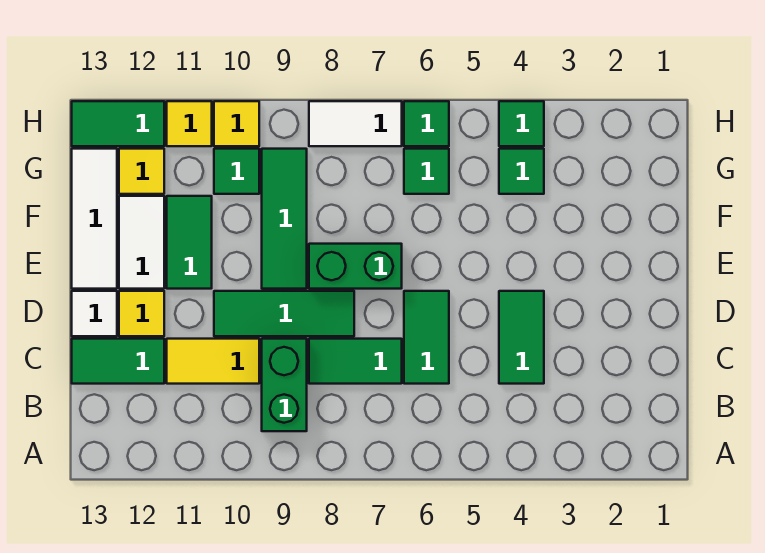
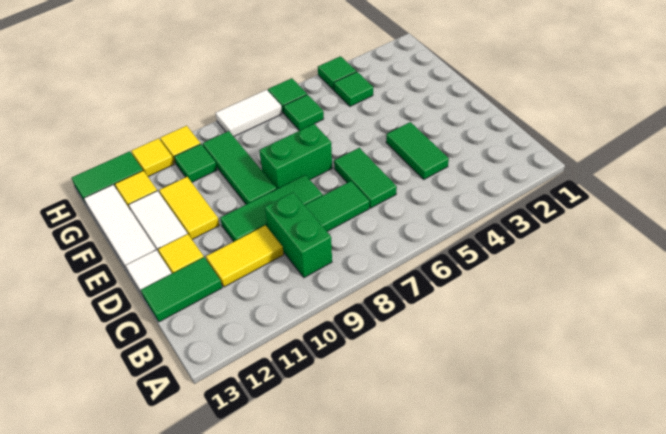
green tile E11:F11 level 1 -> yellow tile E11:F11 level 1

